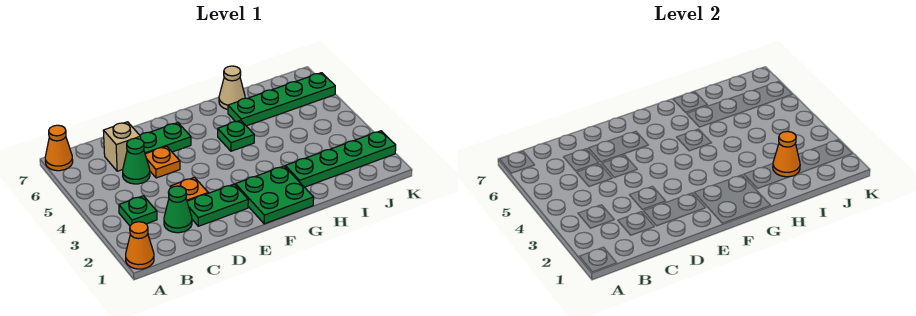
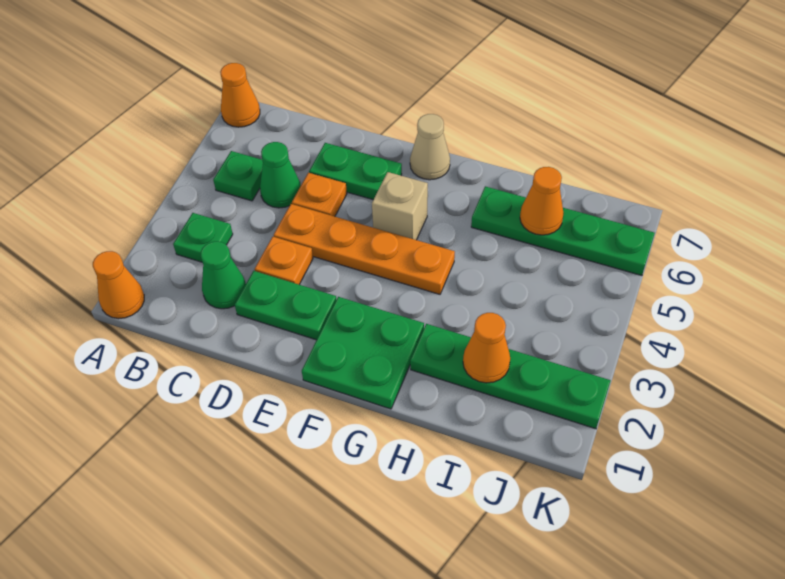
tan brick C6 level 1 -> tan brick F5 level 1
none -> orange plate D4:G4 level 1
green plate G5 level 1 -> green plate B5 level 1
tan cone H7 level 1 -> tan cone F7 level 1
none -> orange cone I6 level 2

